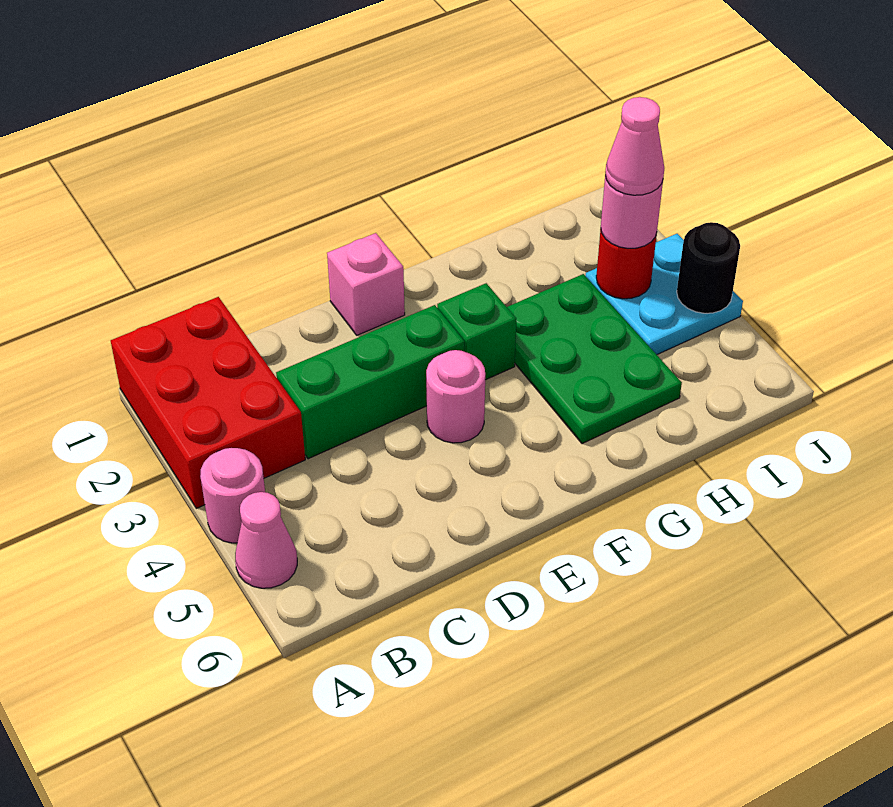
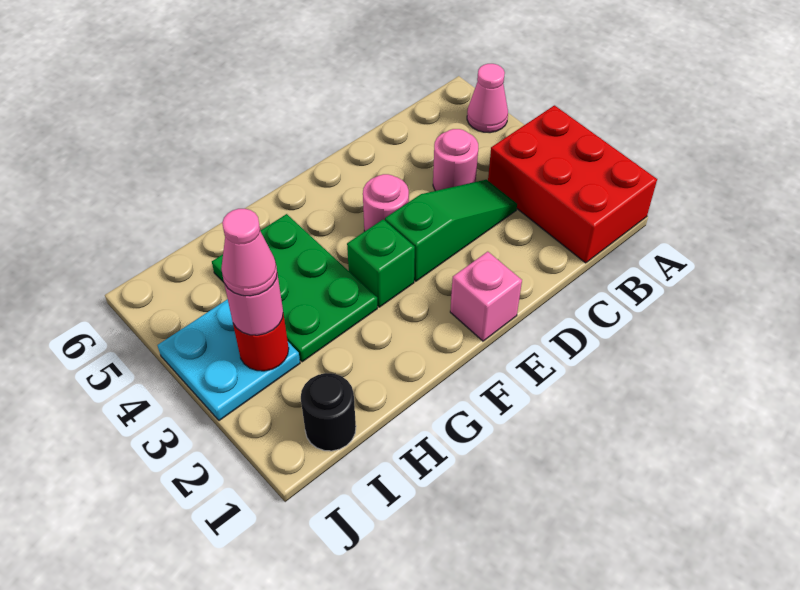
pink round brick A4 level 1 -> pink round brick C4 level 1
green brick C3:E3 level 1 -> green slope C3:E3 level 1 top E
black round brick J4 level 2 -> black round brick I1 level 1

